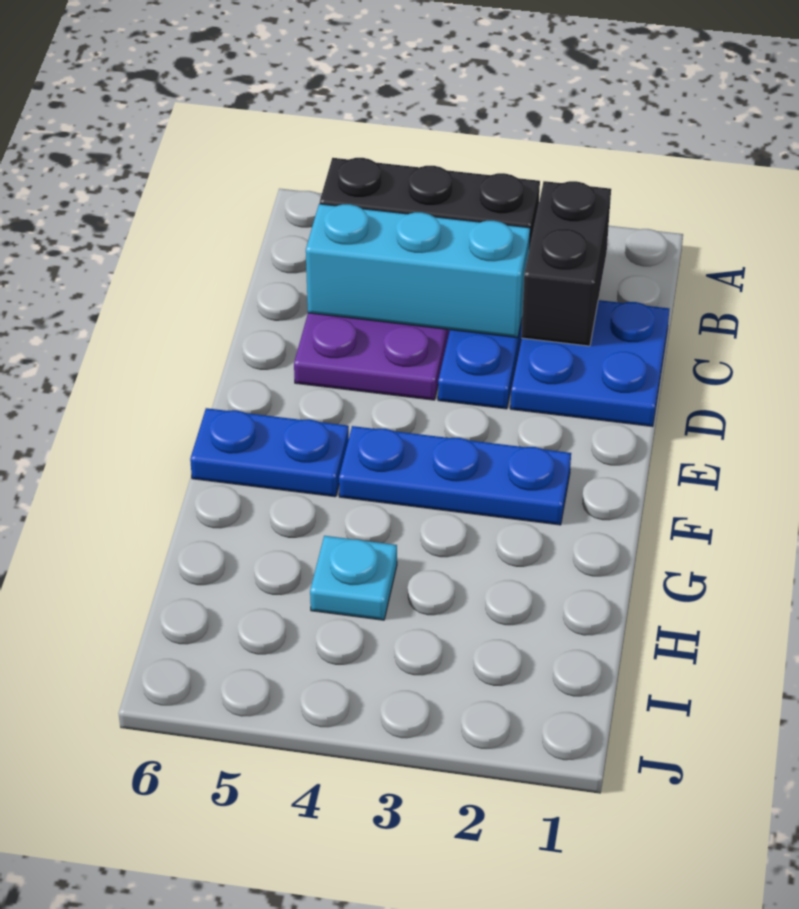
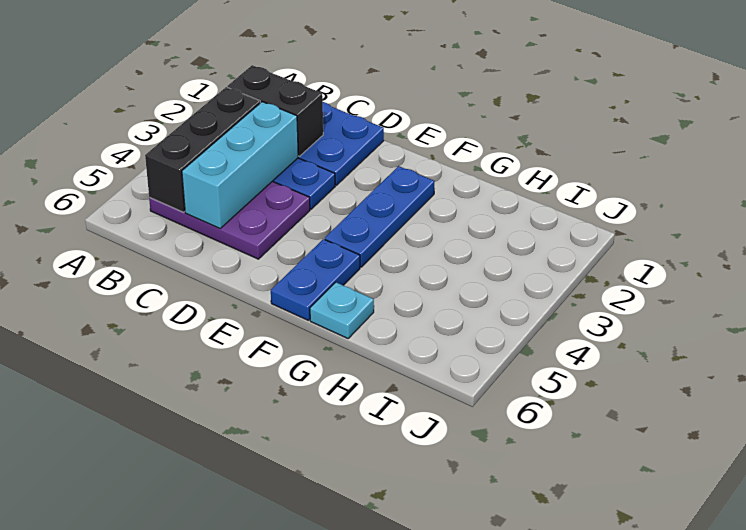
cyan plate H4 level 1 -> cyan plate G6 level 1

